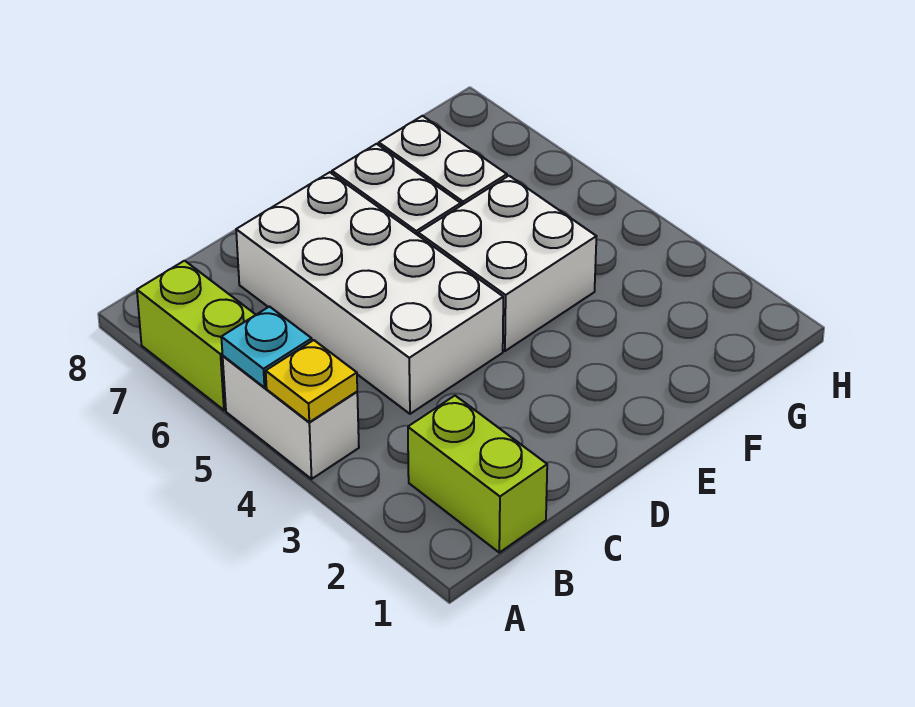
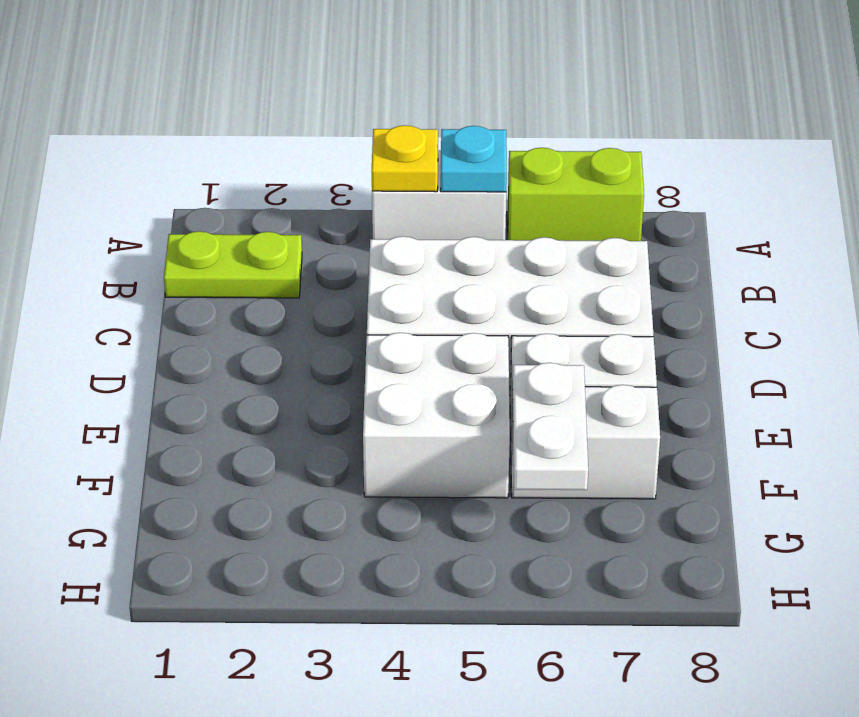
lime brick B1:B2 level 1 -> lime plate B1:B2 level 1
none -> white plate F6:G6 level 2

